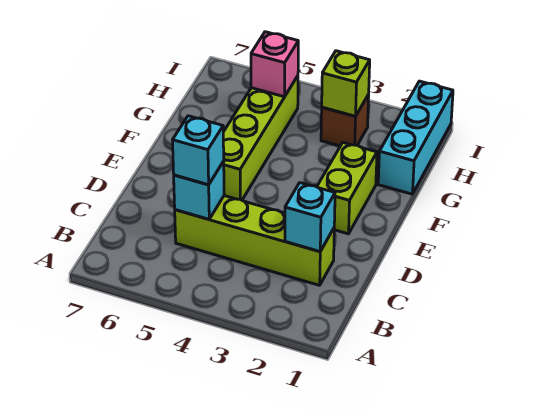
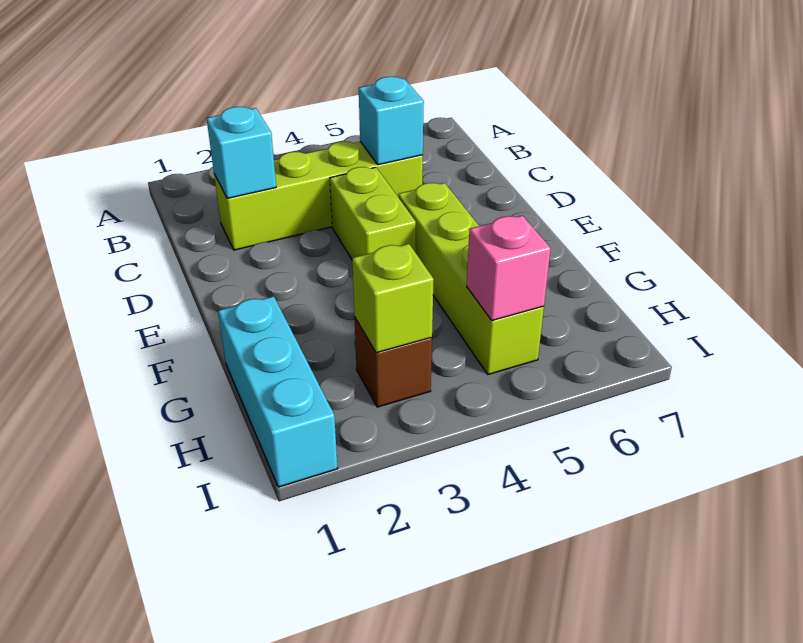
cyan brick C5 level 3 -> none
lime brick E2:F2 level 1 -> lime brick D4:E4 level 1

